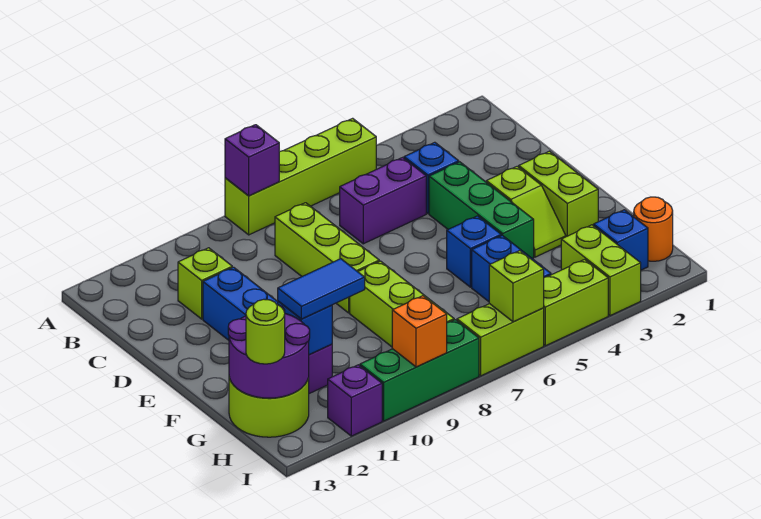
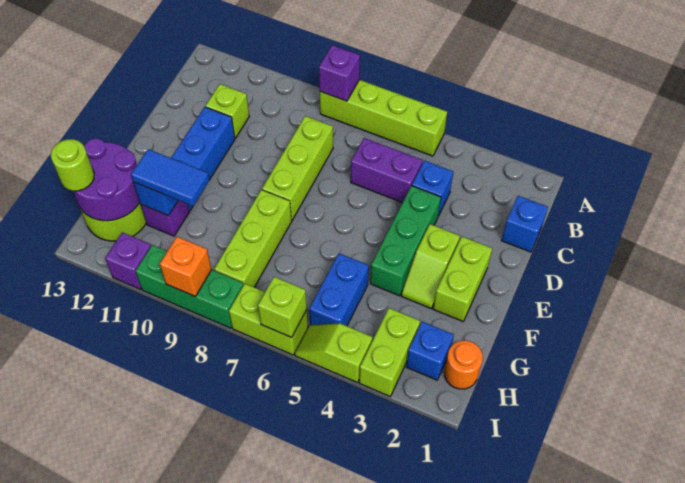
blue brick F5 level 1 -> blue brick C1 level 1
lime brick I4:I5 level 1 -> lime slope I4:I5 level 1 top 4

